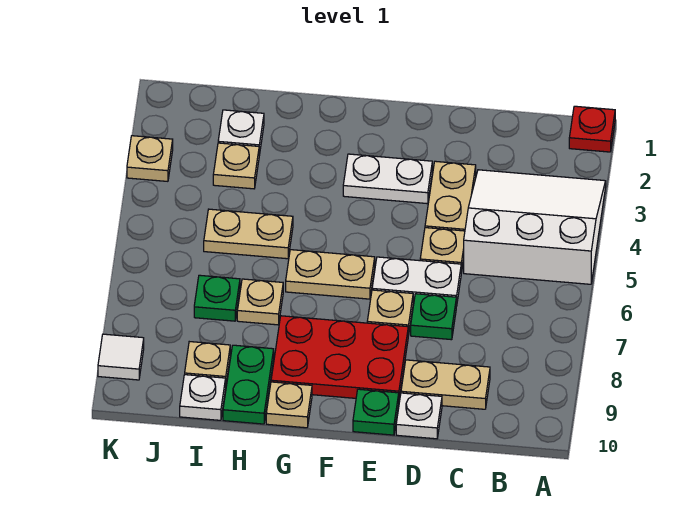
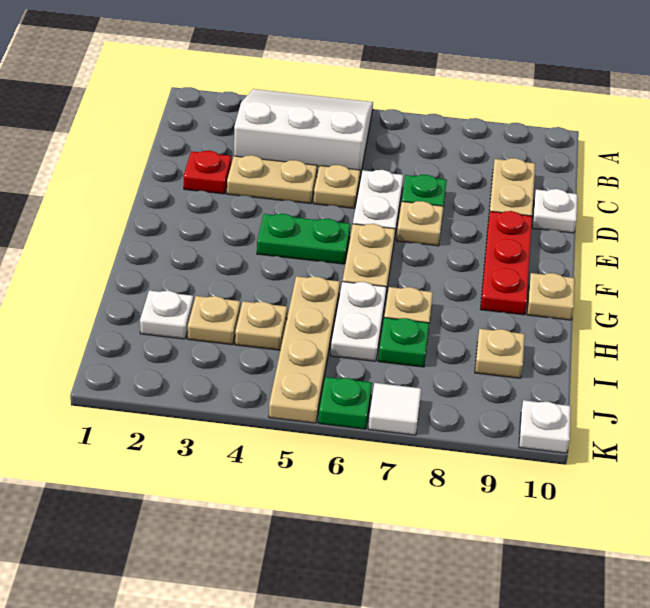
red plate A1 level 1 -> red plate D2 level 1
white slope A3:C5 level 1 top 5 -> white slope A3:C5 level 1 top C
white plate E3:F3 level 1 -> white plate H6:I6 level 1
red plate E8:G9 level 1 -> red plate E9:G9 level 1
green plate E10 level 1 -> green plate K6 level 1
tan plate H5:I5 level 1 -> tan plate H5:K5 level 1
green plate H9:H10 level 1 -> green plate F4:F5 level 1
white plate I10 level 1 -> white plate K10 level 1
tan plate K3 level 1 -> tan plate I4 level 1
white tile K9 level 1 -> white tile K7 level 1

